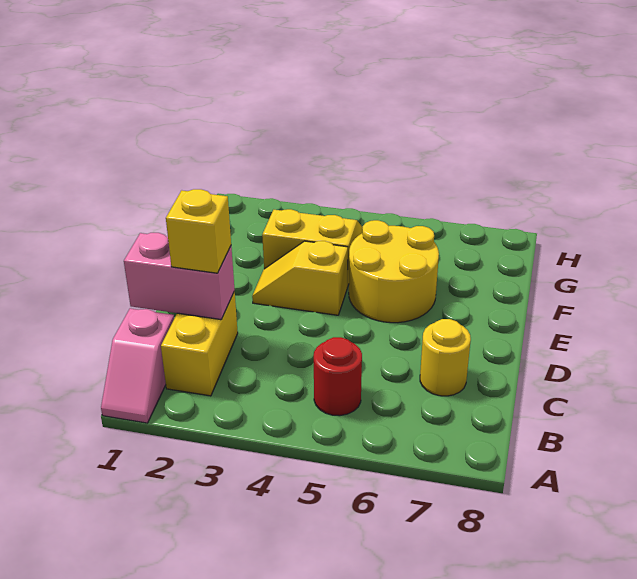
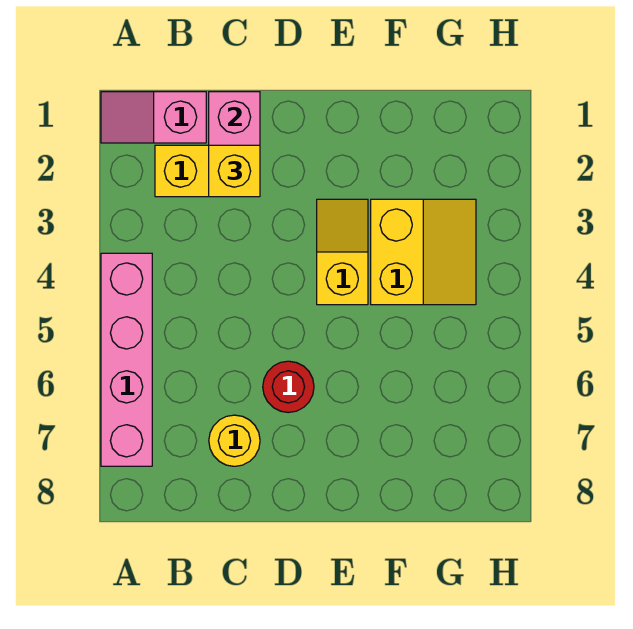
none -> pink brick A4:A7 level 1
red round brick B5 level 1 -> red round brick D6 level 1
yellow round brick E5:F6 level 1 -> none

